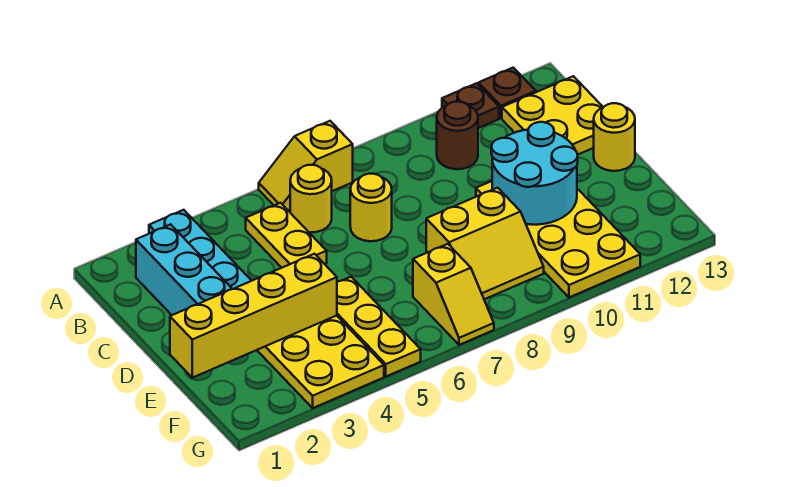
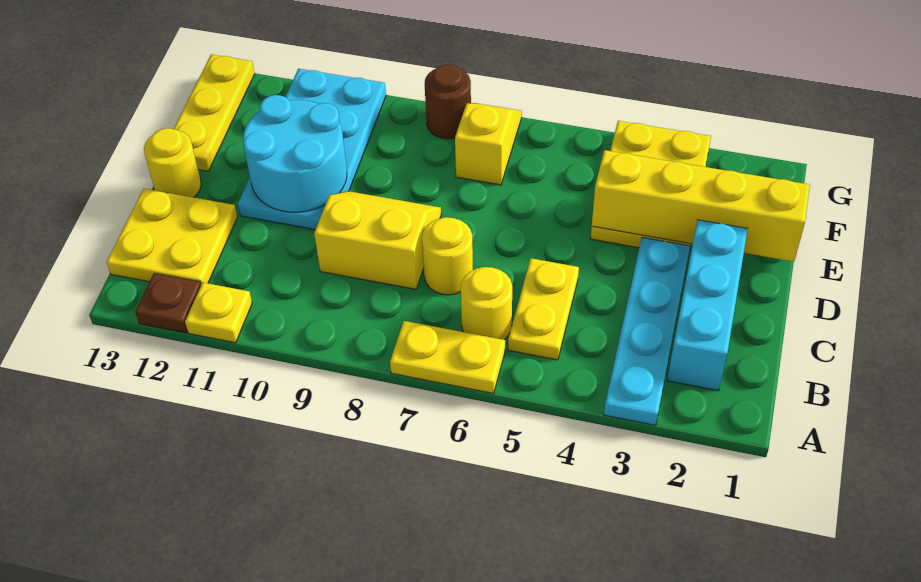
yellow slope A6:A7 level 1 top 7 -> yellow plate A6:A7 level 1
brown plate A11 level 1 -> yellow plate A11 level 1
brown round brick B10 level 1 -> brown round brick G8 level 1
yellow plate D10:G11 level 1 -> cyan plate D10:G11 level 1
yellow plate E5:G5 level 1 -> yellow plate E13:G13 level 1
yellow slope E8:F9 level 1 top E -> yellow slope C8:D9 level 1 top C

